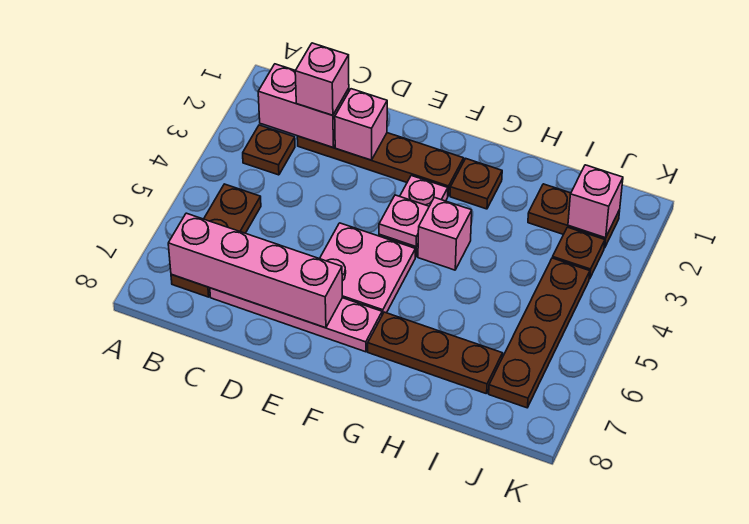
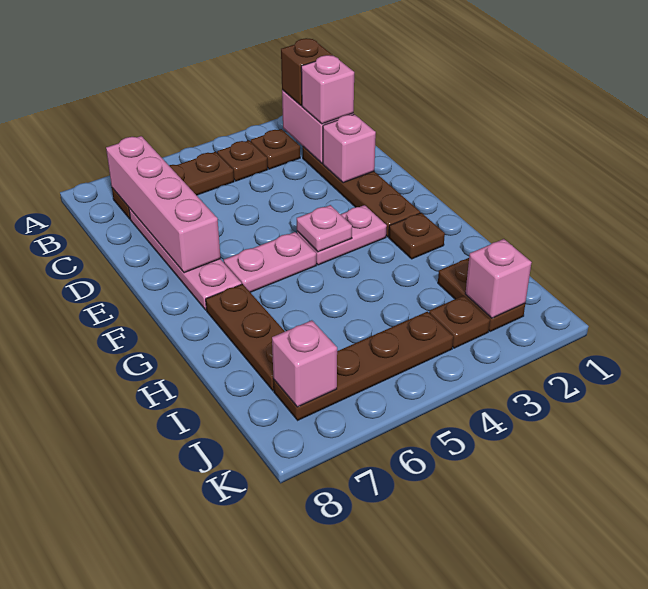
none -> brown brick B2 level 3
none -> brown plate B4 level 1
pink plate E5:F6 level 1 -> pink plate F5:F6 level 1
pink brick G4 level 1 -> pink brick J7 level 2

